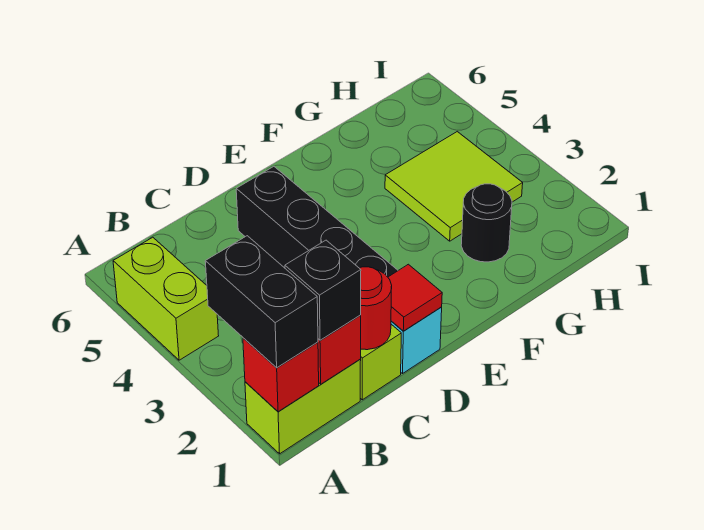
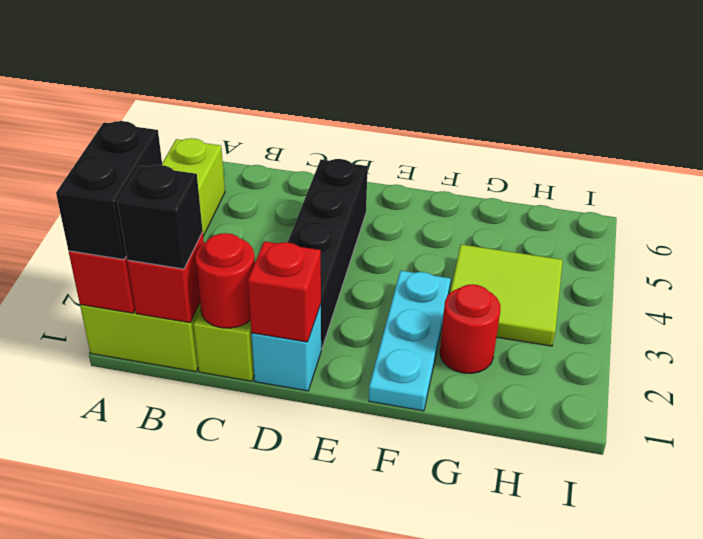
red tile D1 level 2 -> red brick D1 level 2
none -> cyan plate F1:F3 level 1
black round brick G2 level 1 -> red round brick G2 level 1

